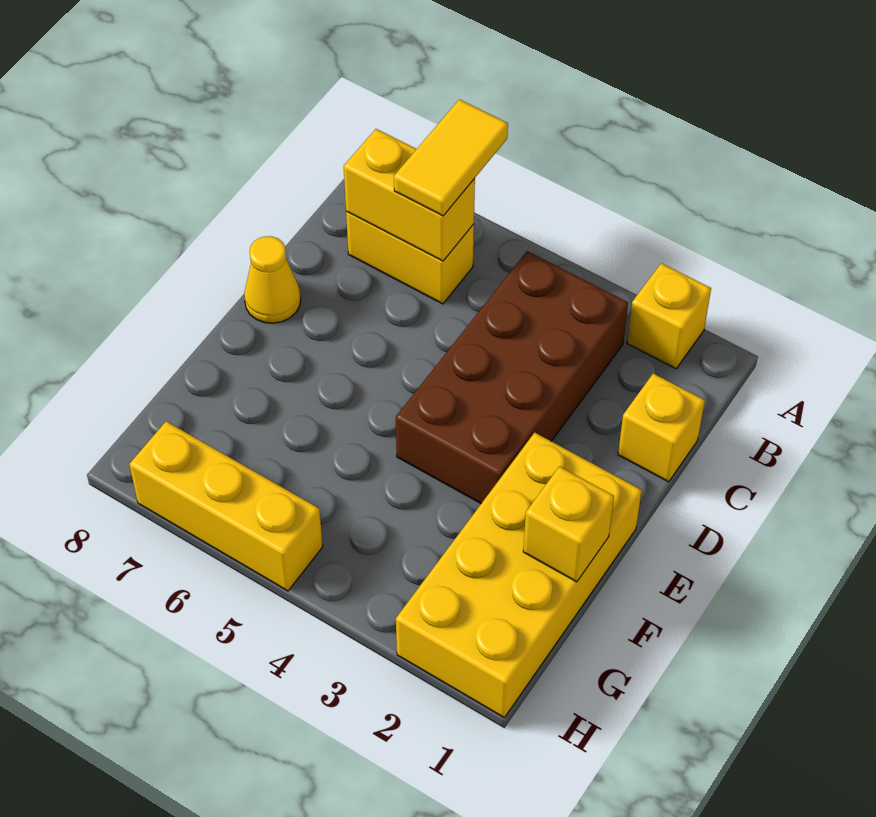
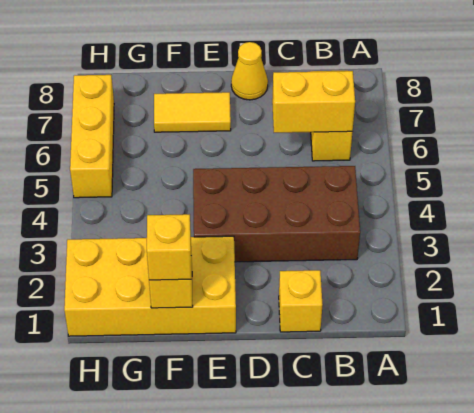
yellow brick A2 level 1 -> yellow brick F1 level 3
yellow tile A6:B6 level 3 -> yellow tile E7:F7 level 1
yellow brick B6:B7 level 2 -> yellow brick B6:C6 level 2

